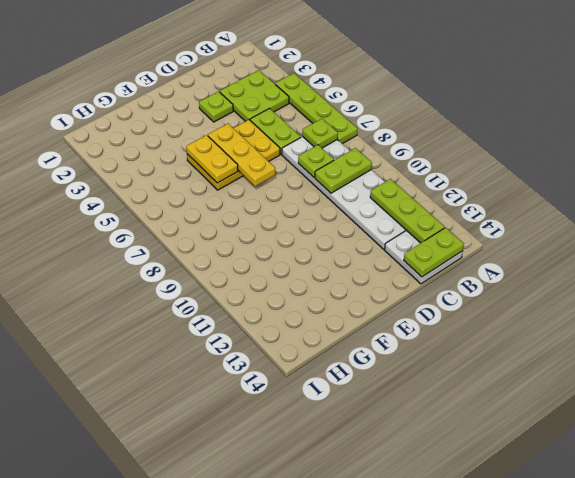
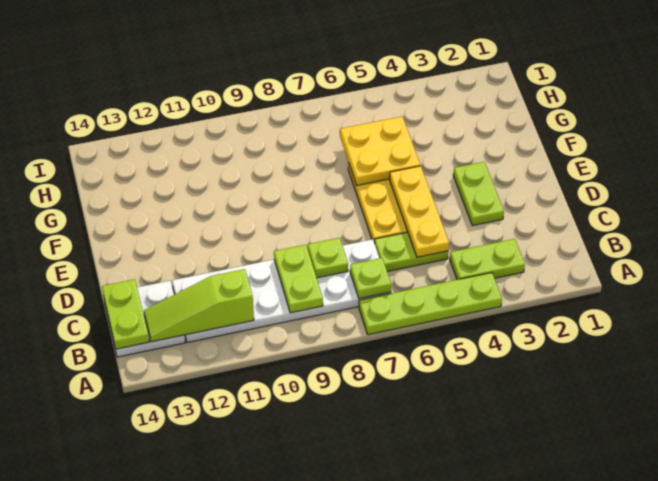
lime plate B3:C4 level 1 -> lime plate B3:B4 level 1
lime plate B11:B13 level 2 -> lime slope B11:B13 level 2 top 11
lime plate D3 level 1 -> lime plate D3:E3 level 1
yellow plate E5:E7 level 2 -> yellow plate C5:E5 level 2
yellow plate F5:F6 level 2 -> yellow plate F5:G6 level 2

